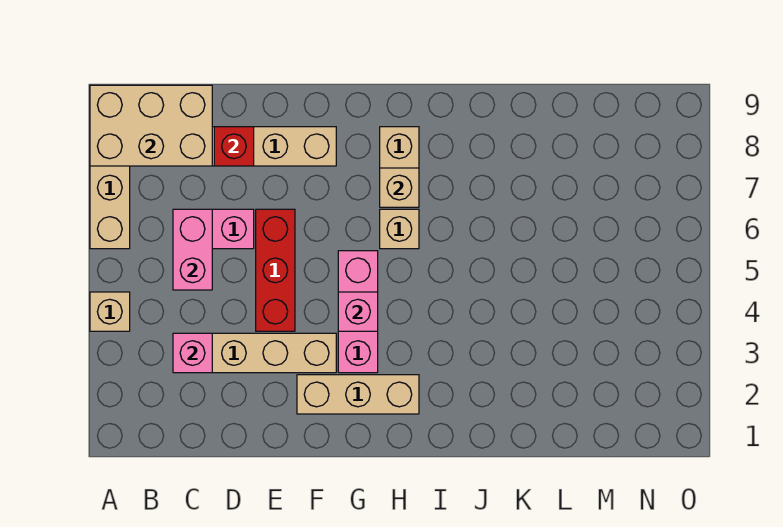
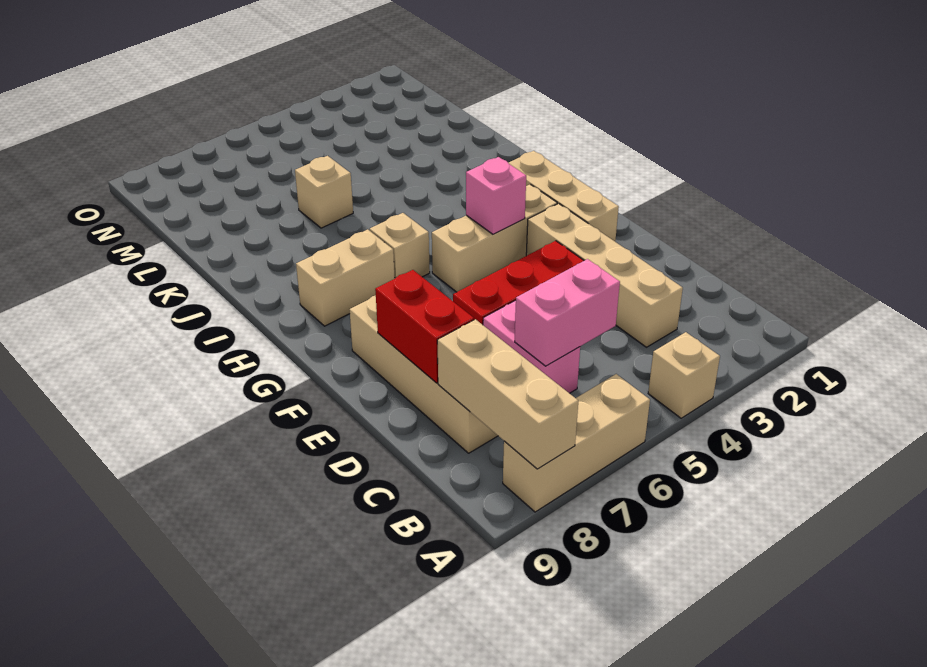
tan brick A8:C9 level 2 -> tan brick A8:C8 level 2
pink brick C3 level 2 -> none
red brick D8 level 2 -> red brick D8:E8 level 2
pink brick G3:G5 level 1 -> tan brick G3:G5 level 1
tan brick H7 level 2 -> tan brick K6 level 1

